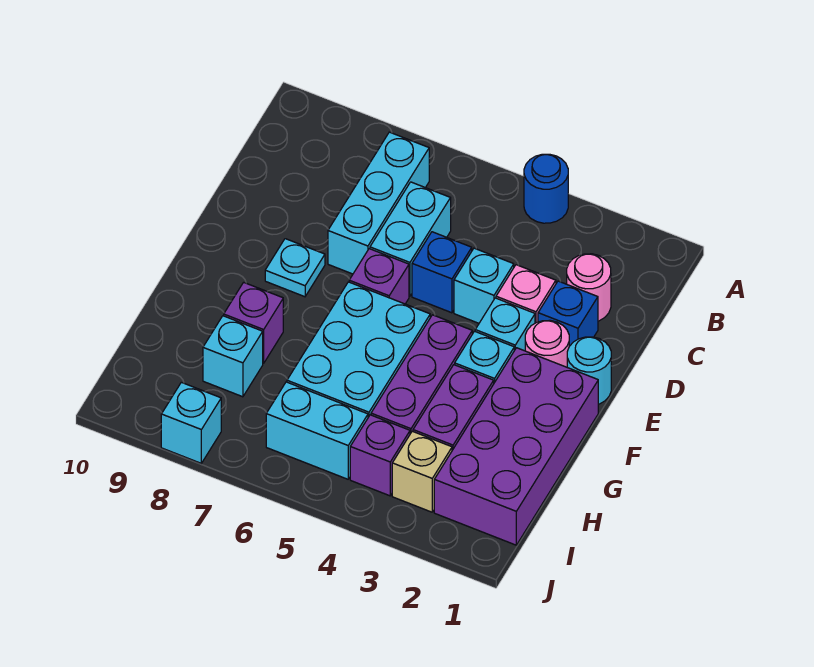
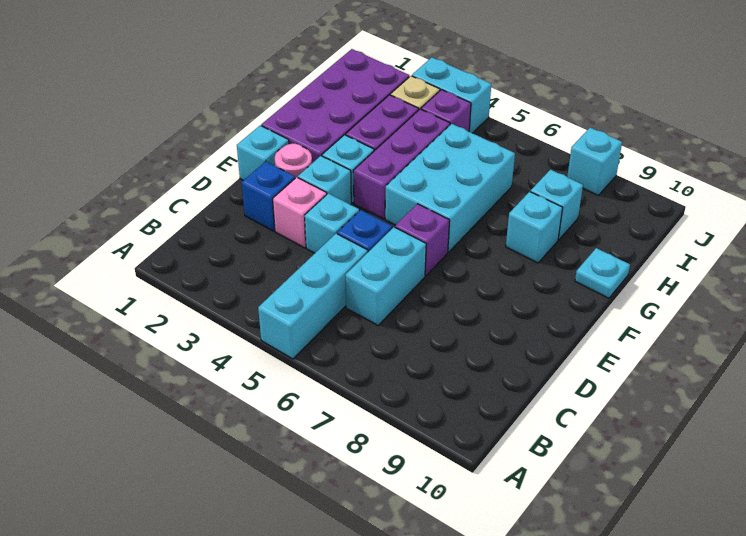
blue round brick A4 level 1 -> none
cyan brick B7:D7 level 1 -> cyan brick A5:C5 level 1
pink round brick C2 level 1 -> none
cyan round brick E1 level 1 -> cyan brick E1 level 1
cyan plate E8 level 1 -> cyan plate G10 level 1
purple brick G8 level 1 -> cyan brick G8 level 1
cyan brick I5:I6 level 1 -> cyan brick J3:J4 level 1

